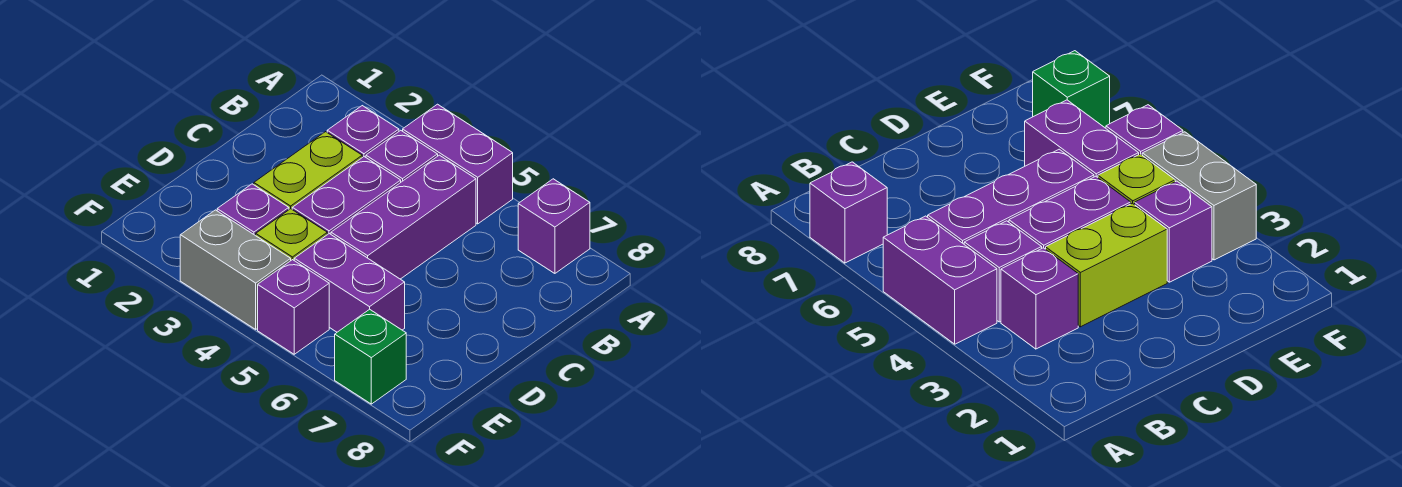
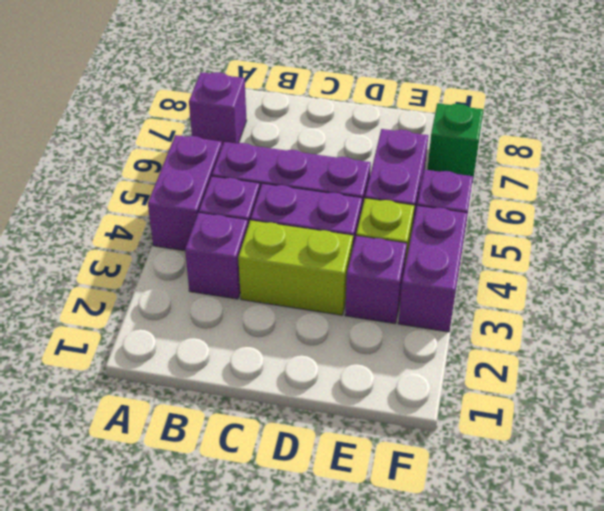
grey brick F3:F4 level 1 -> purple brick F3:F4 level 1

